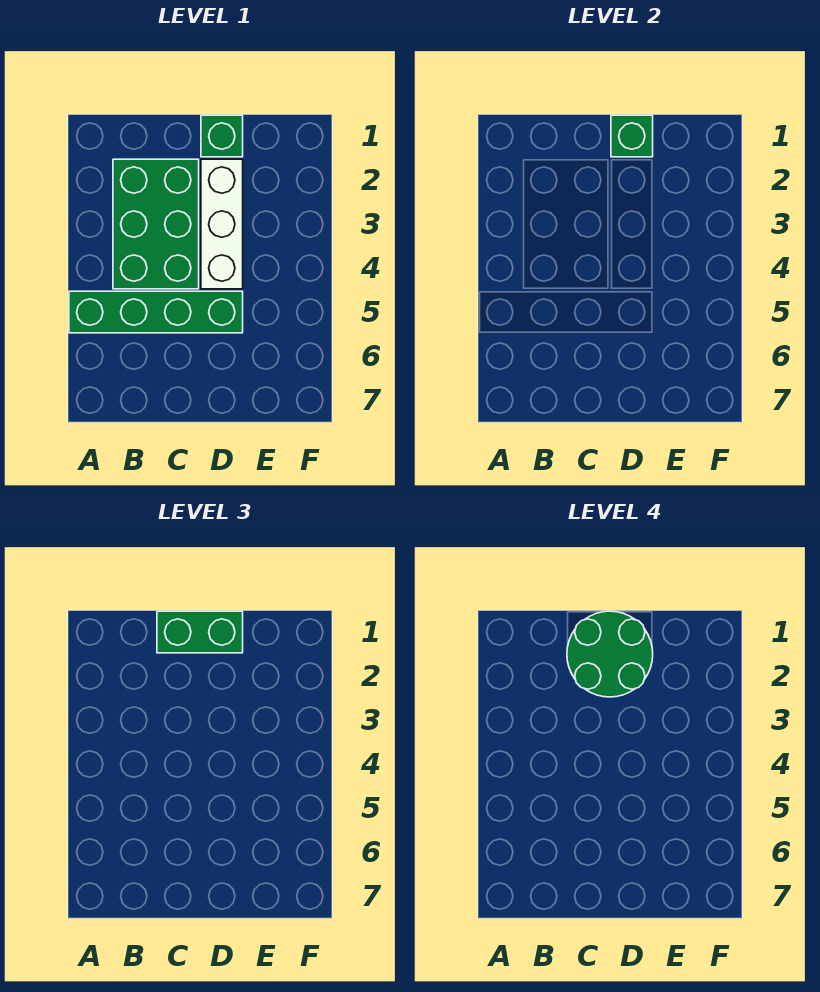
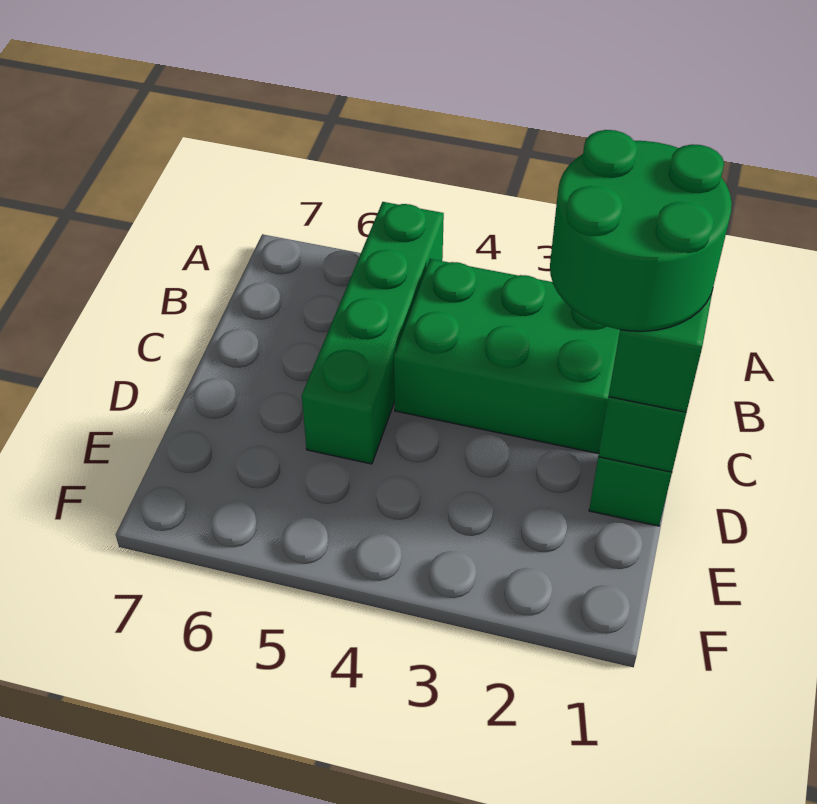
white brick D2:D4 level 1 -> none

